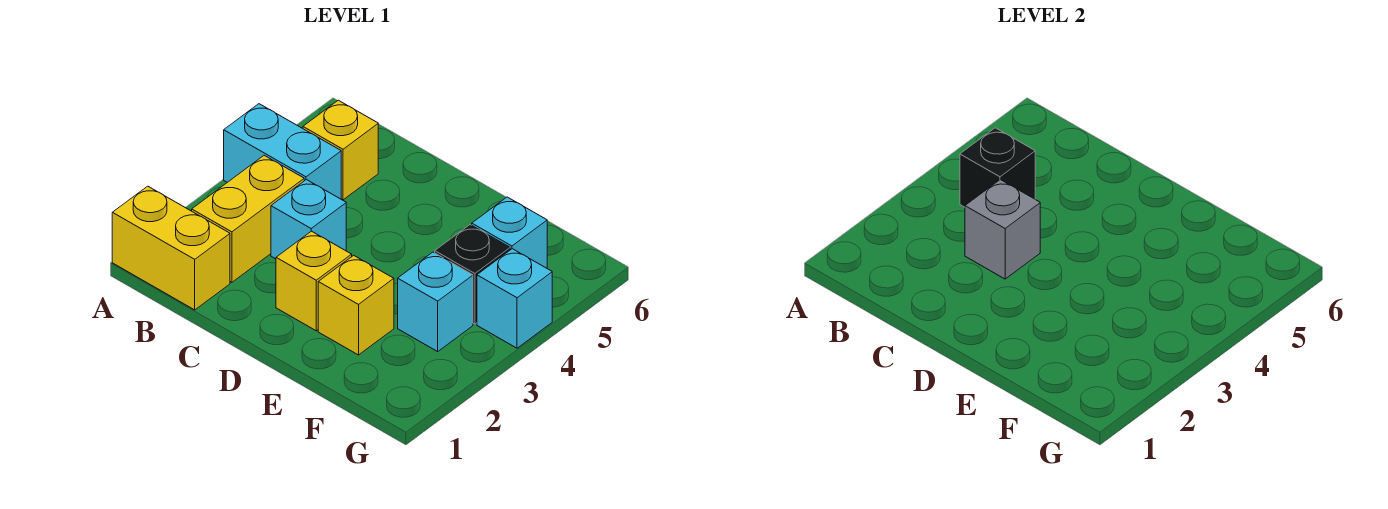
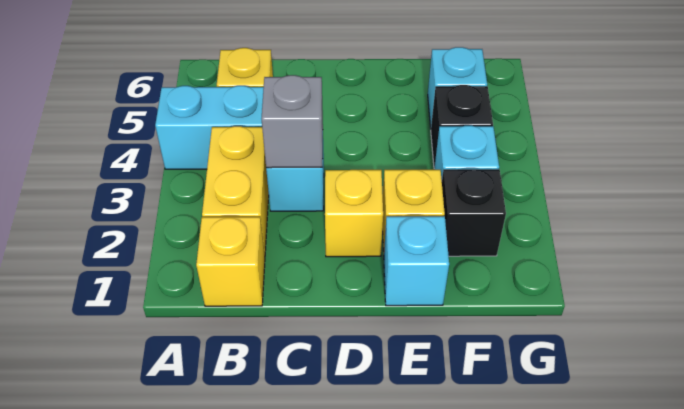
yellow brick A1:B1 level 1 -> yellow brick B1 level 1
black brick B4 level 2 -> black brick F2 level 1
cyan brick G4 level 1 -> cyan brick E1 level 1

